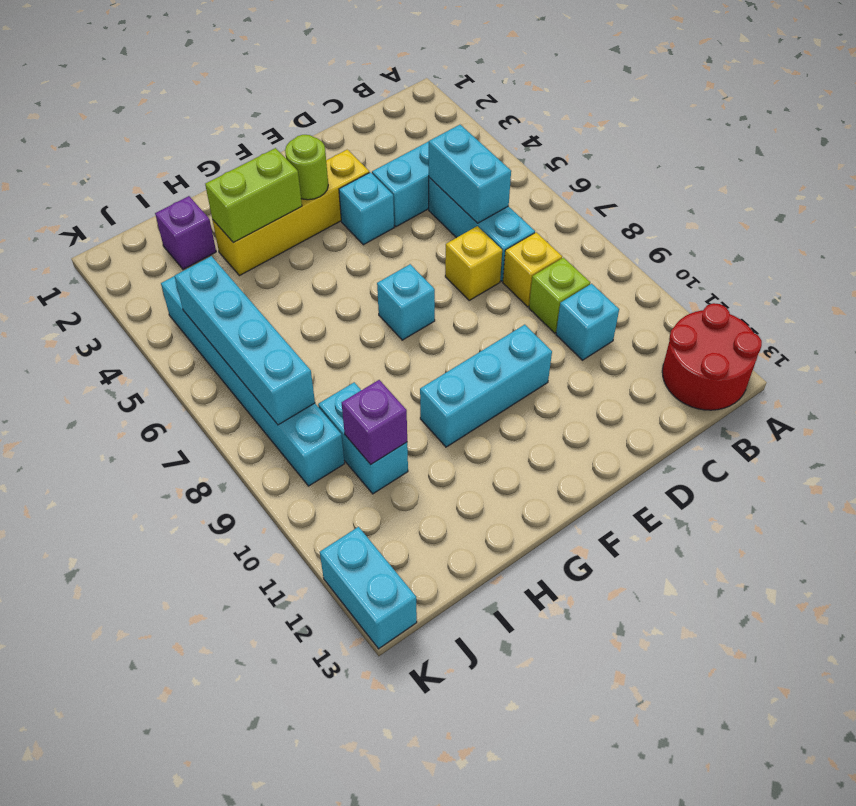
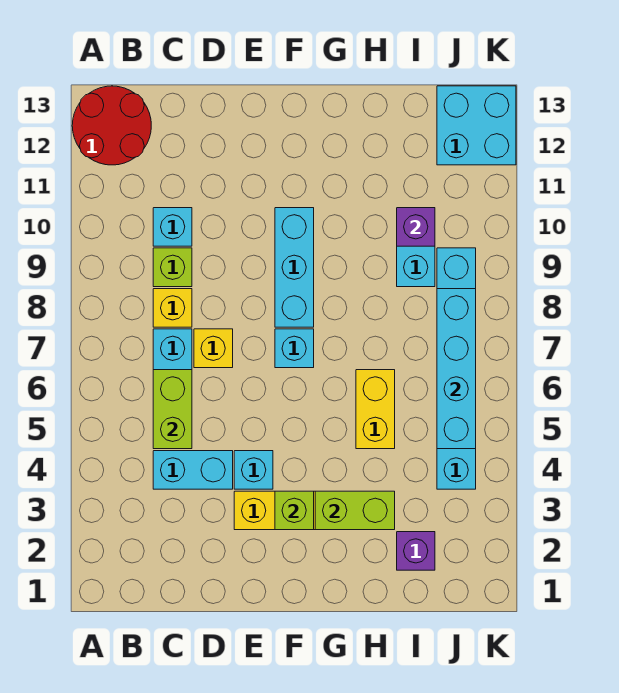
cyan brick C5:C6 level 2 -> lime brick C5:C6 level 2
cyan brick E10:G10 level 1 -> cyan brick F8:F10 level 1
lime round brick F3 level 2 -> lime brick F3 level 2
none -> yellow brick H5:H6 level 1
cyan brick K12:K13 level 1 -> cyan brick J12:K13 level 1

